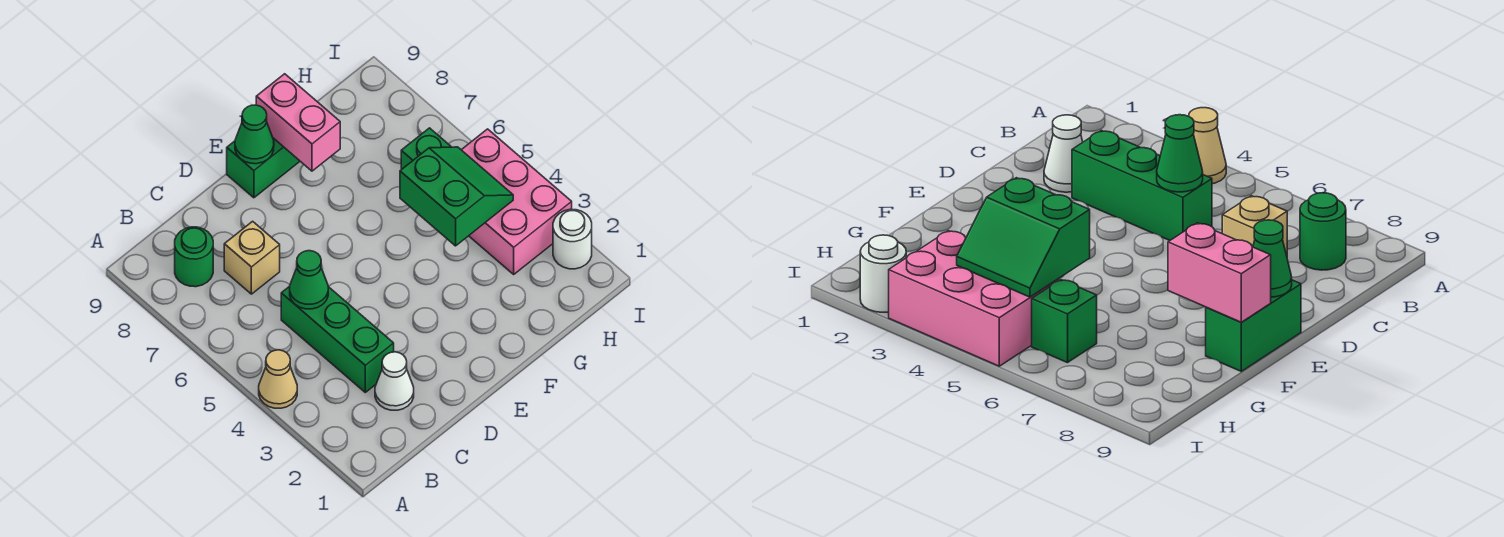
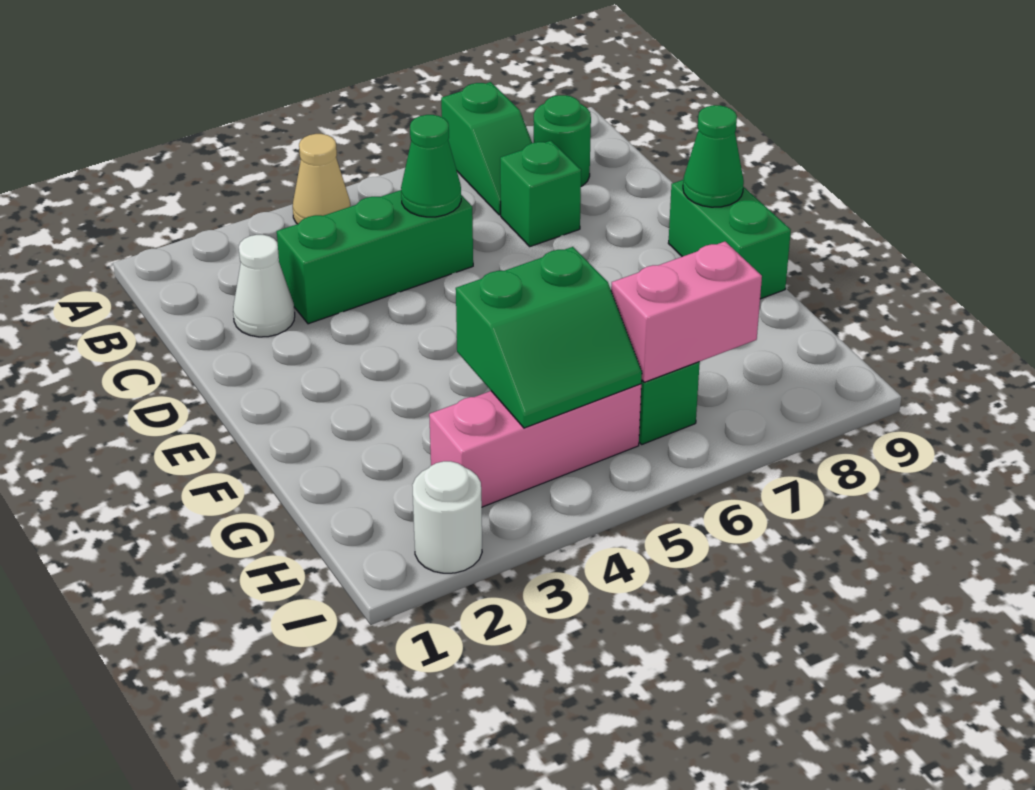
none -> green slope A7:B7 level 1 top A
tan brick C7 level 1 -> green brick C7 level 1
pink brick F8:F9 level 2 -> pink brick H6:H7 level 2
pink brick H3:I5 level 1 -> pink brick H3:H5 level 1

